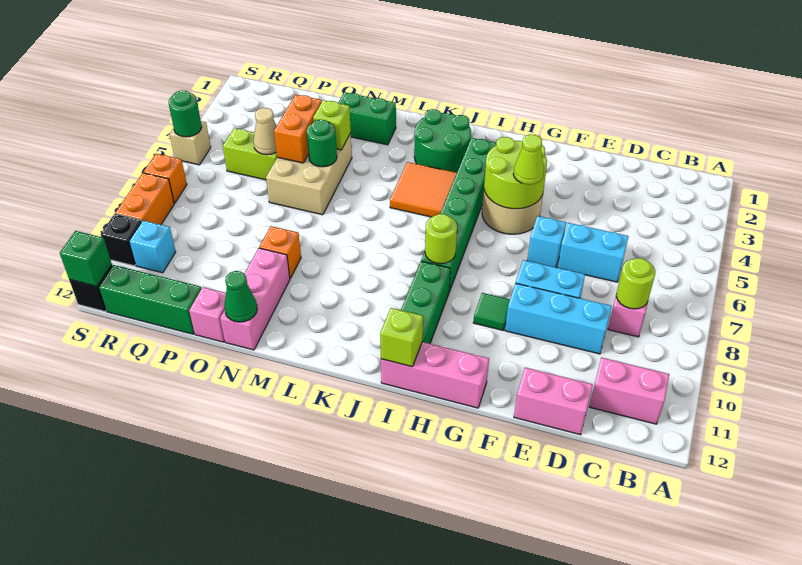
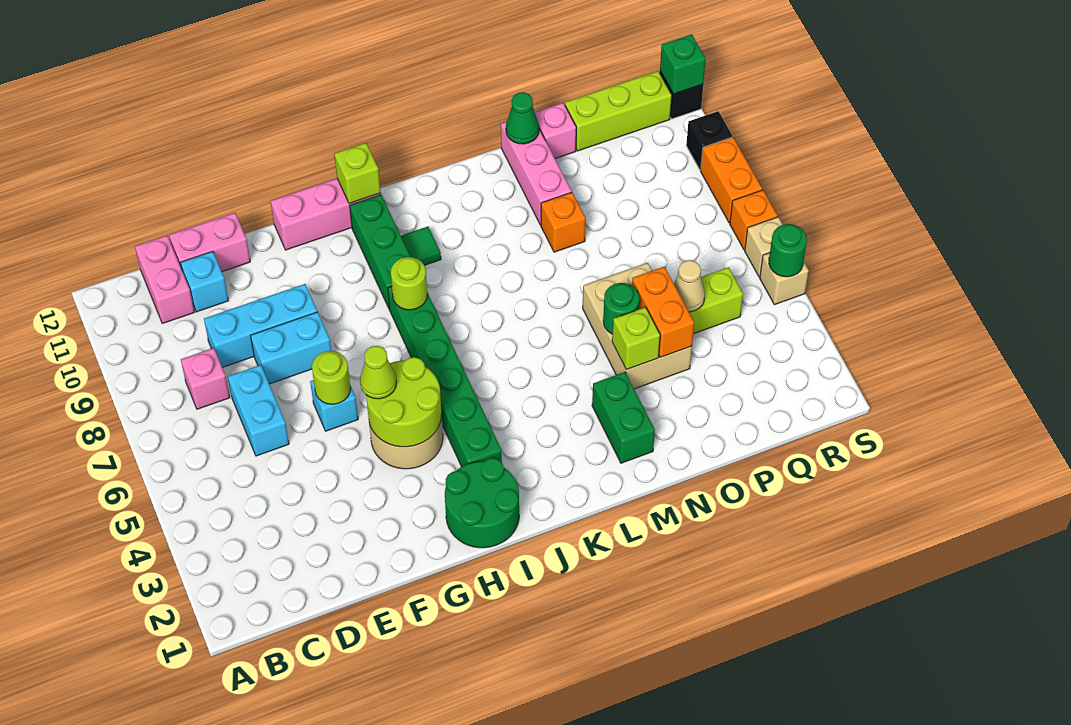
pink brick B11:C11 level 1 -> pink brick C11:C12 level 1
lime round brick C8 level 2 -> lime round brick F6 level 2
cyan brick D6:E6 level 1 -> cyan brick D6:D7 level 1
green tile G9 level 1 -> green tile J10 level 1
green round brick J2:K3 level 1 -> green round brick H1:I2 level 1
orange tile J4:K5 level 1 -> none
green brick M2:N2 level 1 -> green brick M2:M3 level 1
green brick P12:R12 level 1 -> lime brick P12:R12 level 1
cyan brick R10 level 1 -> cyan brick D11 level 1
none -> tan brick S6 level 1

